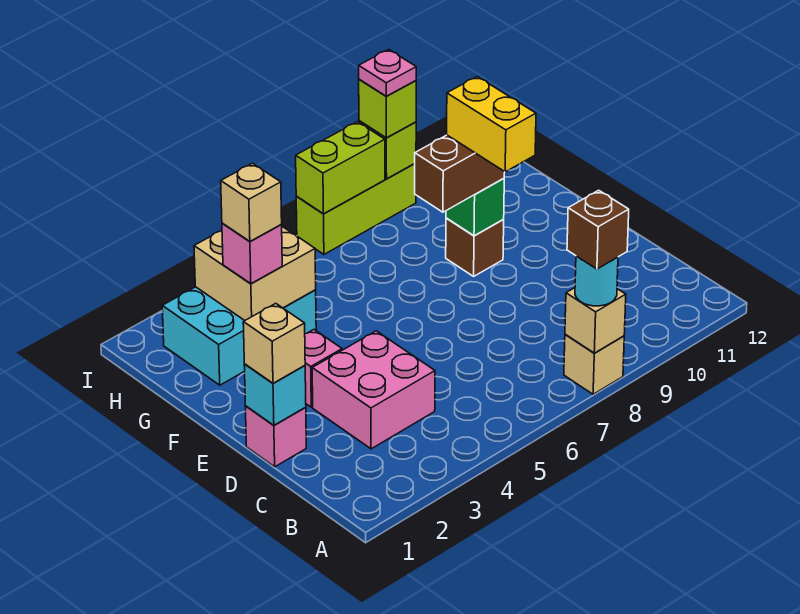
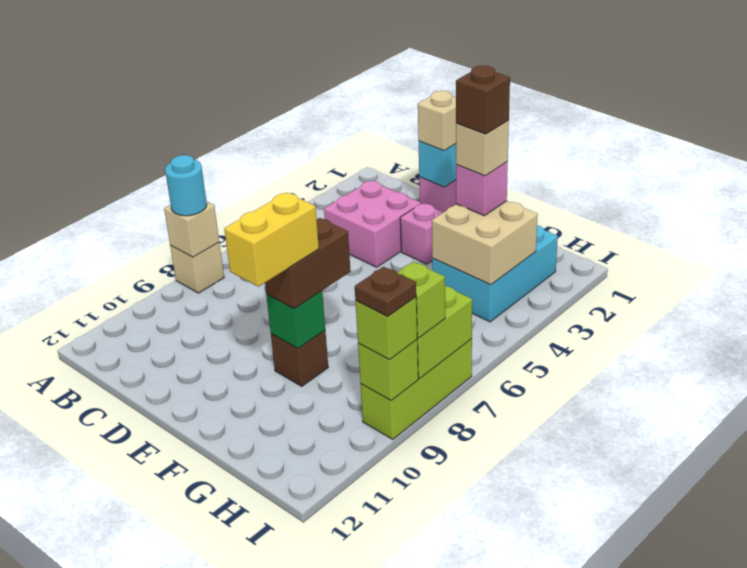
brown brick A8 level 4 -> brown brick G3 level 5
yellow brick E9:F9 level 4 -> yellow brick F9:F10 level 4
none -> lime brick I8 level 3
pink plate I9 level 4 -> brown plate I9 level 4

